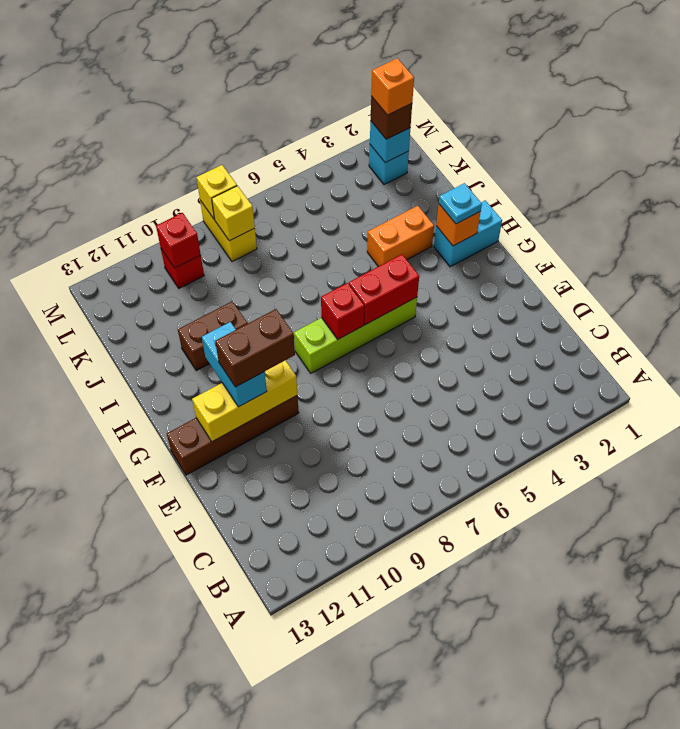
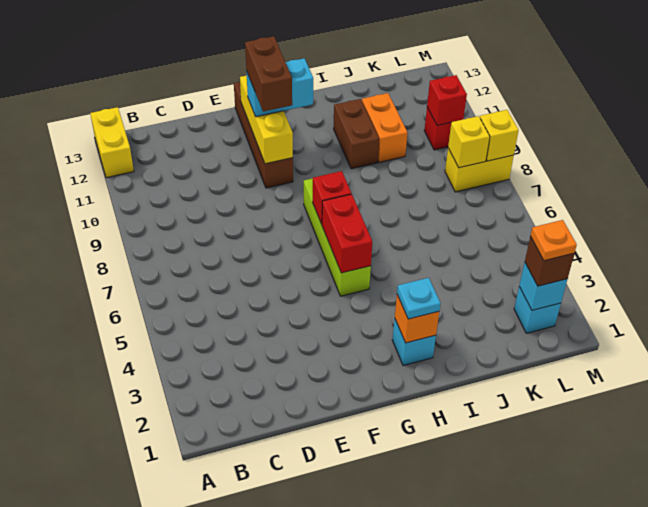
none -> yellow brick A12:A13 level 1
cyan brick H1:H2 level 1 -> cyan brick H2 level 1
orange brick I3:I4 level 1 -> orange brick J10:J11 level 1
orange brick L2 level 4 -> orange plate L2 level 4

